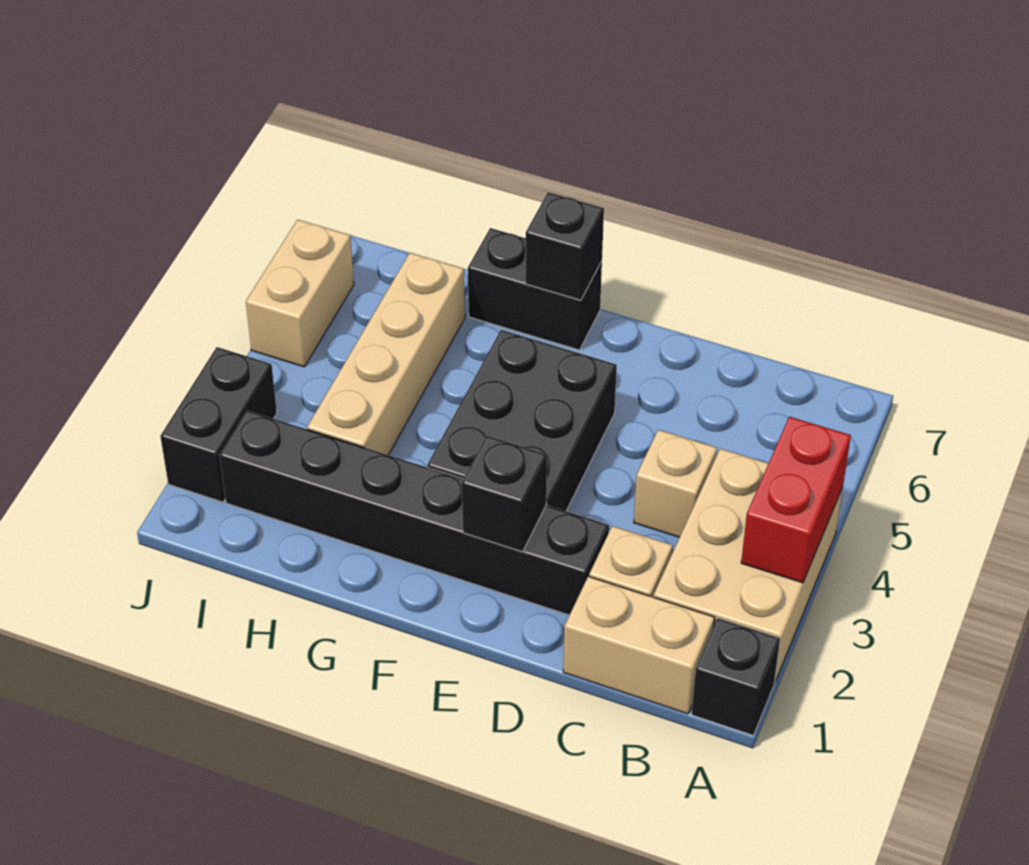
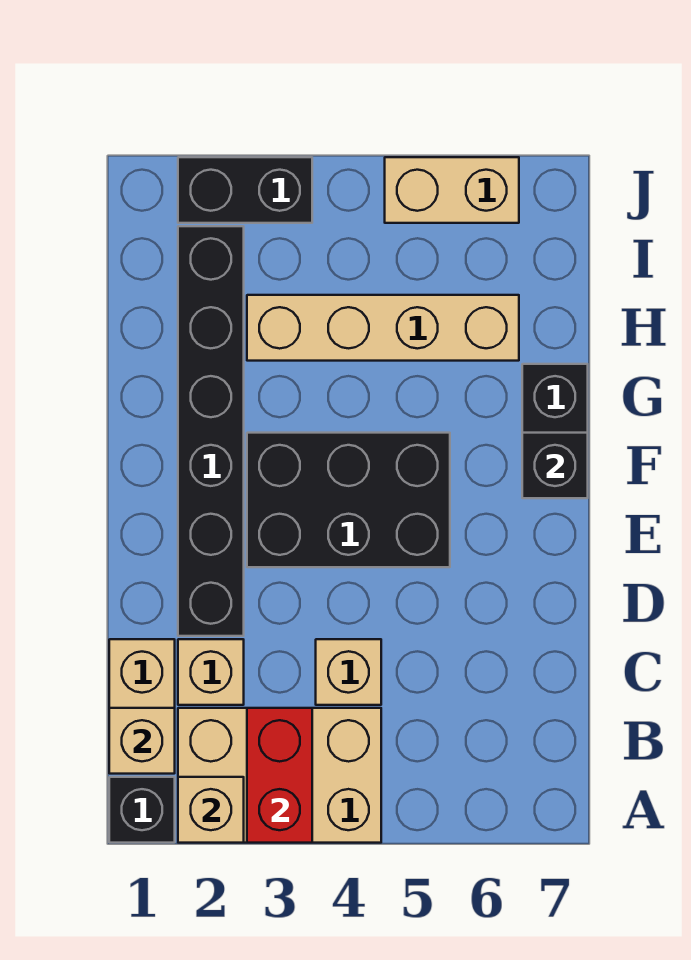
none -> tan brick A2 level 2
red brick A3:A4 level 2 -> red brick A3:B3 level 2
none -> tan brick B1 level 2
black brick E2 level 2 -> none

